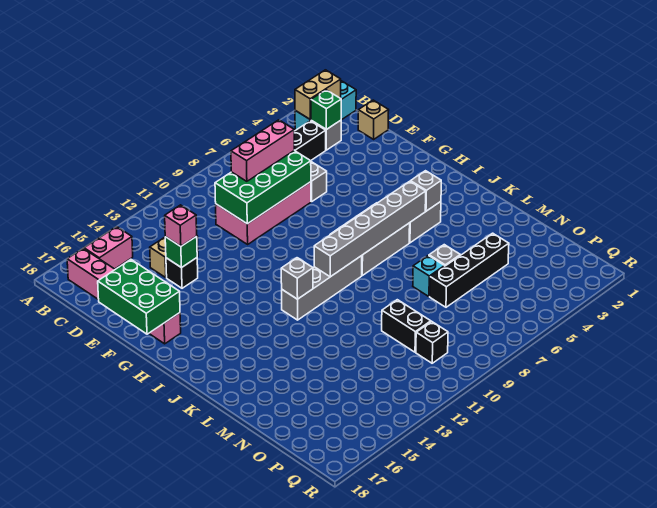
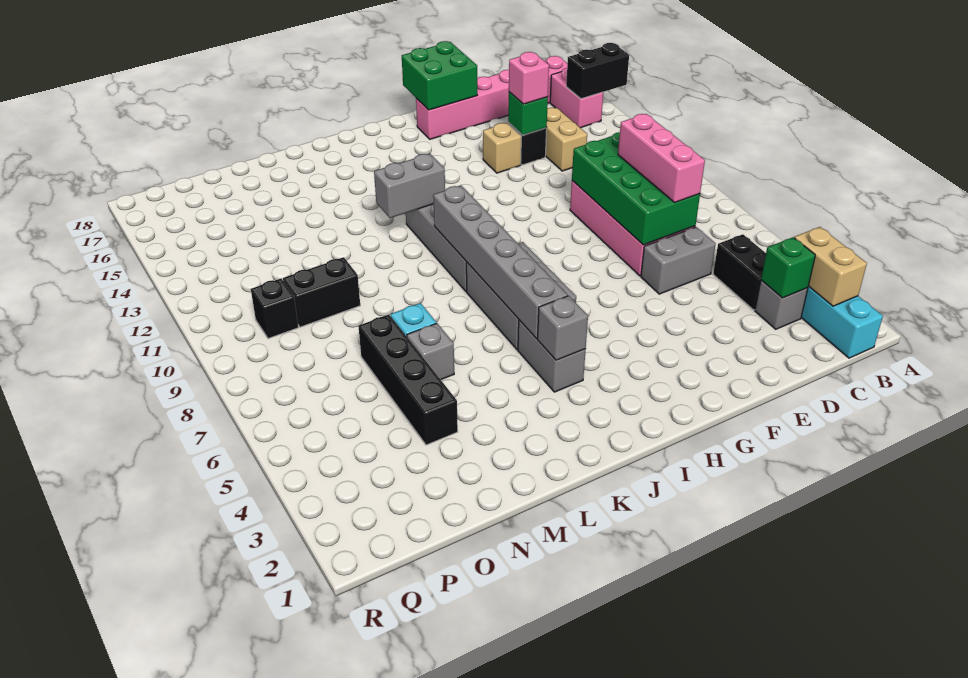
none -> black brick A15:B15 level 2
tan brick D1 level 1 -> tan brick F14 level 1
green brick E17:G18 level 2 -> green brick F17:G18 level 2
grey brick J12 level 2 -> grey brick J12:K12 level 2

